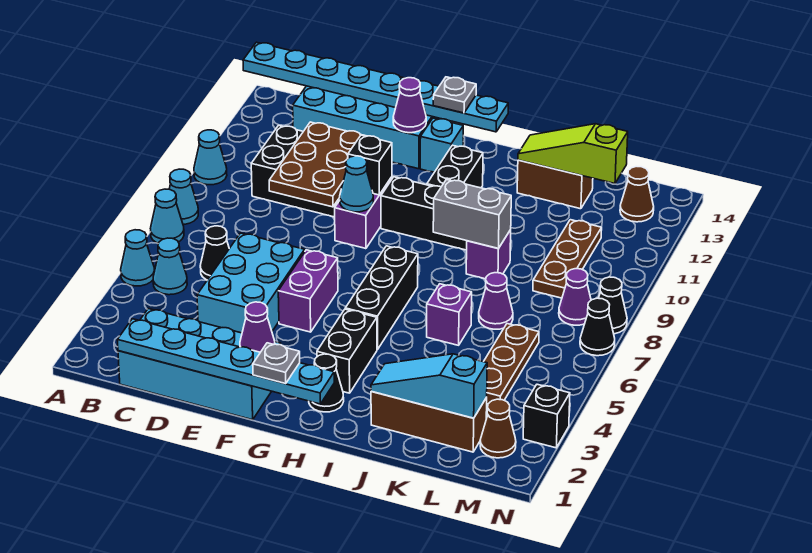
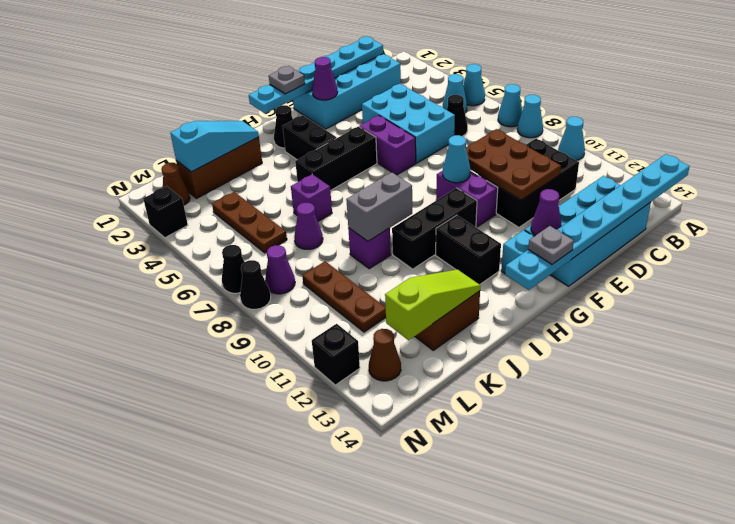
black brick F10 level 2 -> black brick N12 level 1
black brick H5:H7 level 1 -> black brick G5:I5 level 1

